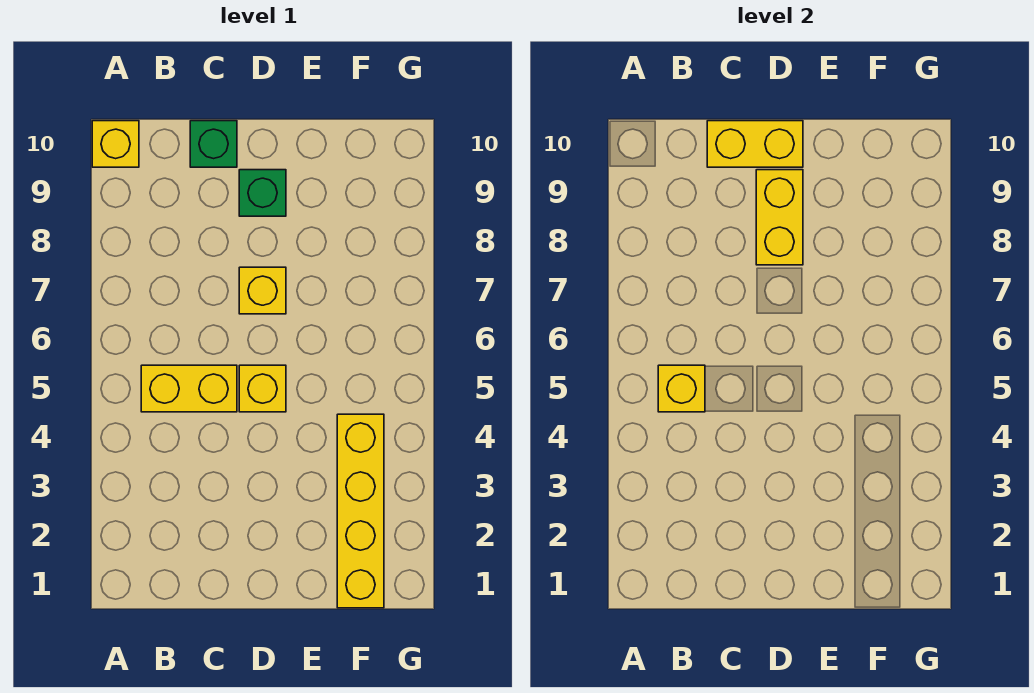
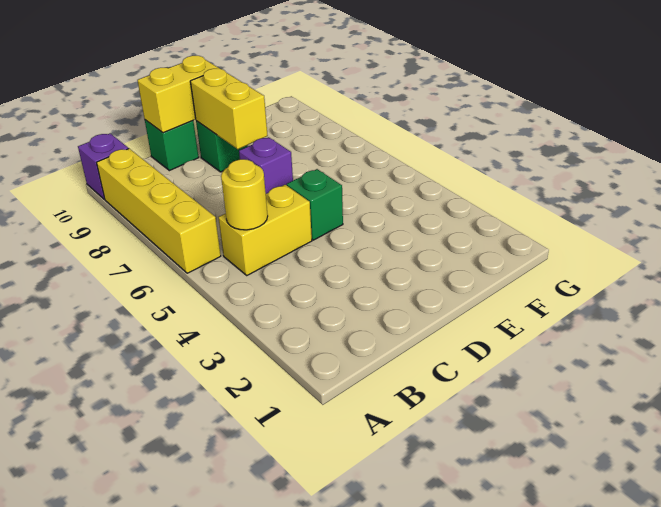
yellow brick A10 level 1 -> purple brick A10 level 1
yellow brick B5 level 2 -> yellow round brick B5 level 2
yellow brick D5 level 1 -> green brick D5 level 1
yellow brick D7 level 1 -> purple brick D7 level 1
yellow brick F1:F4 level 1 -> yellow brick A6:A9 level 1

